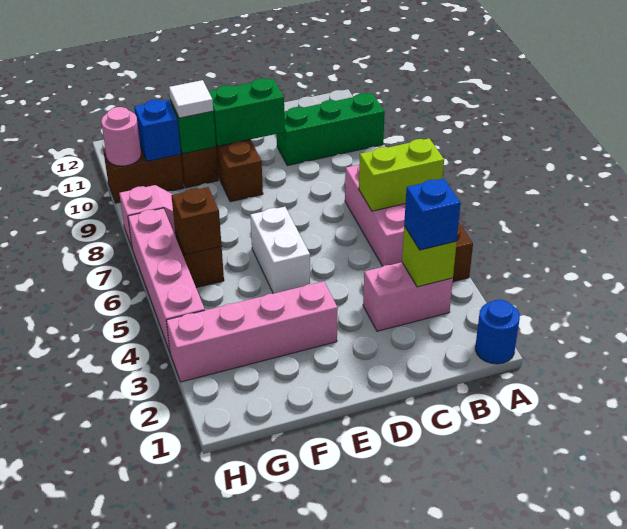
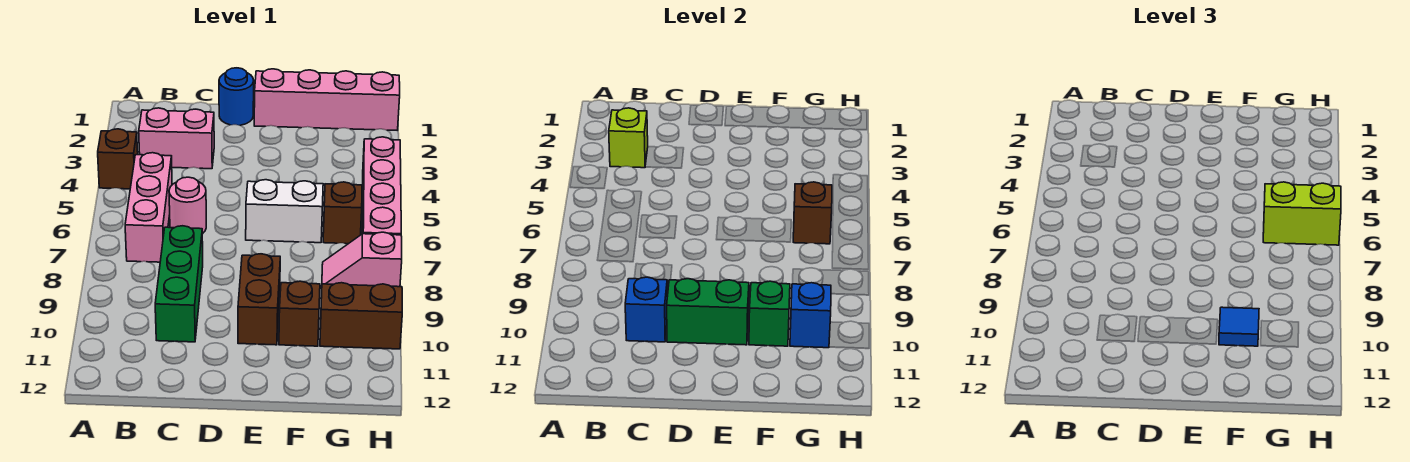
blue round brick A1 level 1 -> blue round brick D1 level 1
lime brick A6:B6 level 2 -> lime brick G6:H6 level 3
green brick A10:C10 level 1 -> green brick C8:C10 level 1
blue brick B3 level 3 -> blue brick C10 level 2
pink brick E3:H3 level 1 -> pink brick E1:H1 level 1
white brick E5:E6 level 1 -> white brick E6:F6 level 1
white tile F10 level 3 -> blue tile F10 level 3
pink round brick H10 level 2 -> pink round brick C6 level 1

